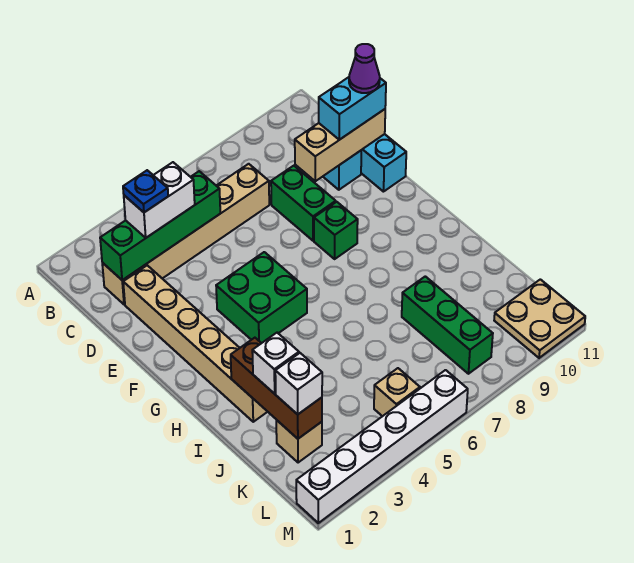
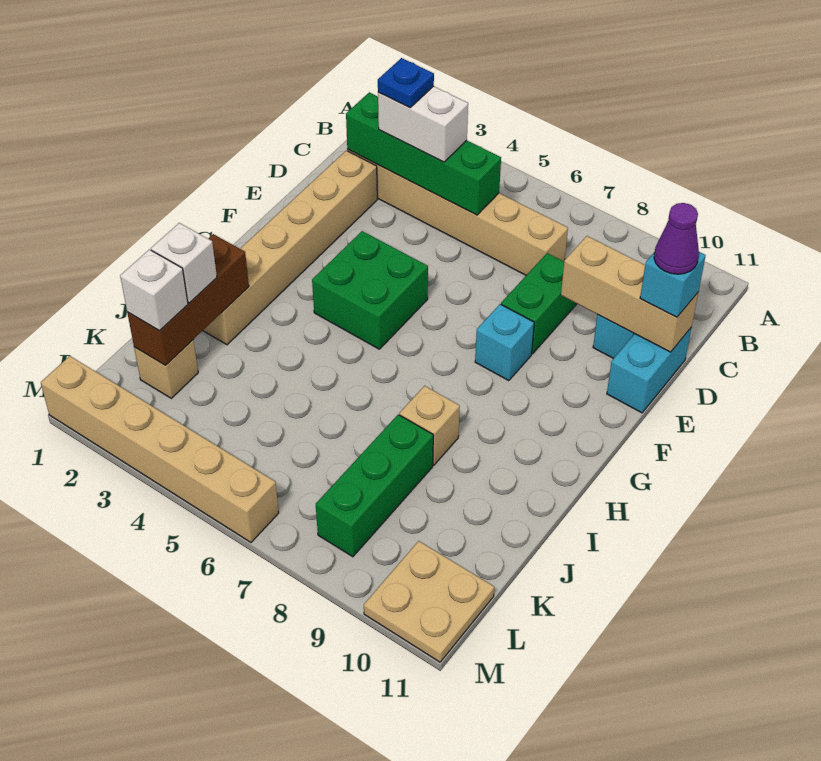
cyan brick D10:D11 level 3 -> cyan brick D11 level 3
green brick F8 level 1 -> cyan brick F8 level 1
tan brick L5 level 1 -> tan brick I8 level 1
white brick M1:M6 level 1 -> tan brick M1:M6 level 1

